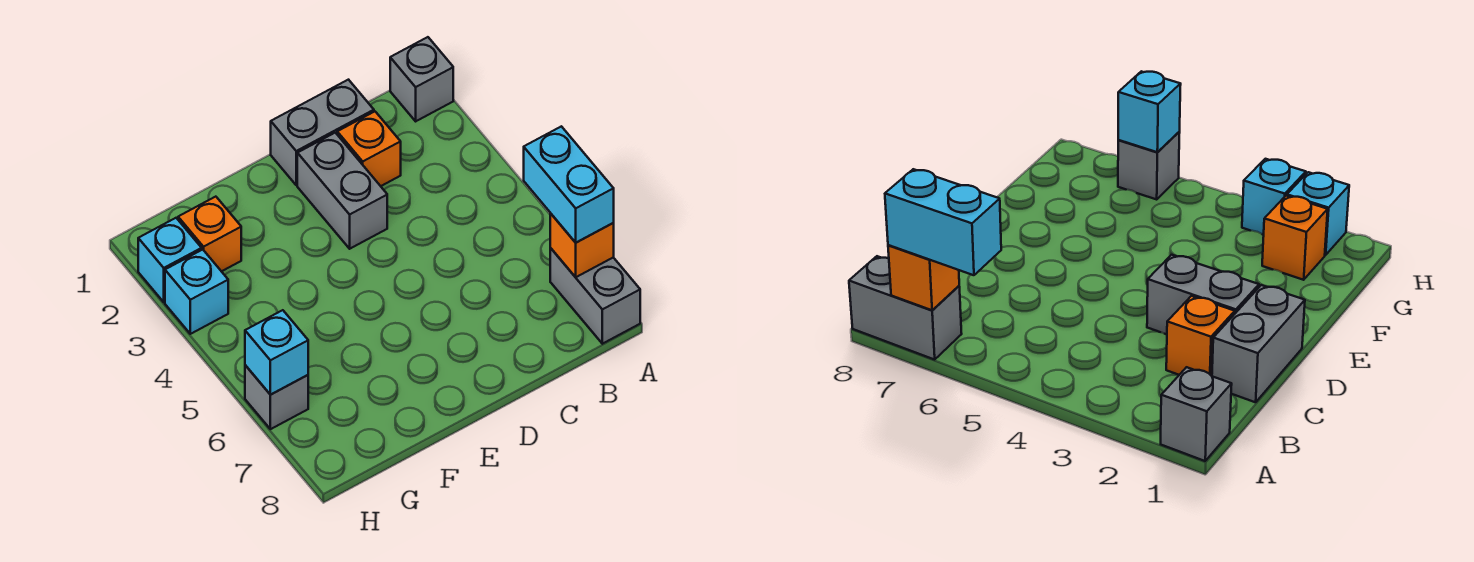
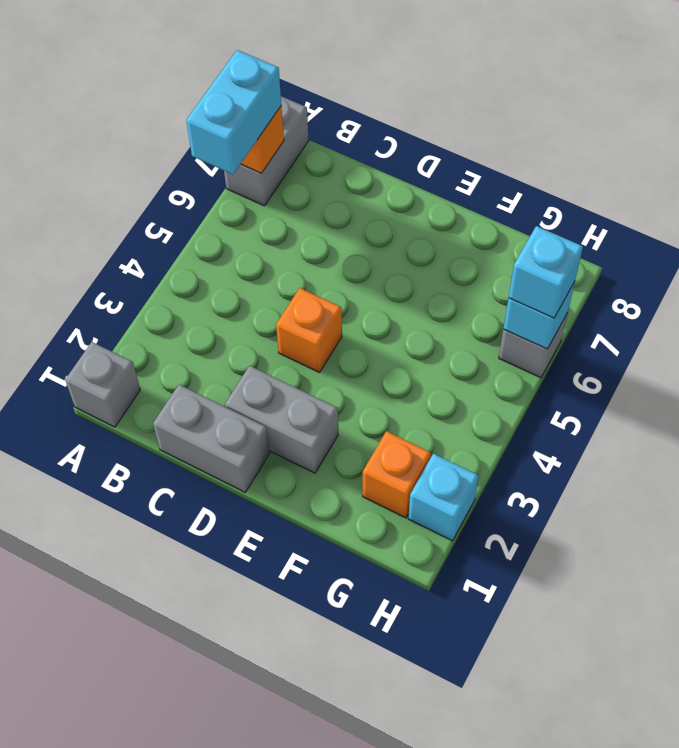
orange brick C2 level 1 -> orange brick D4 level 1
grey brick D2:D3 level 1 -> grey brick D2:E2 level 1
cyan brick H3 level 1 -> cyan brick H6 level 3

